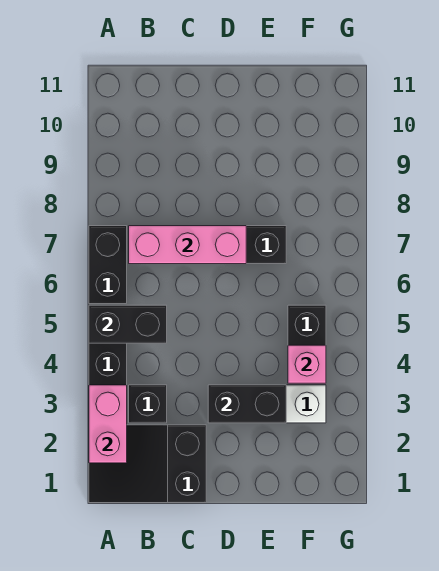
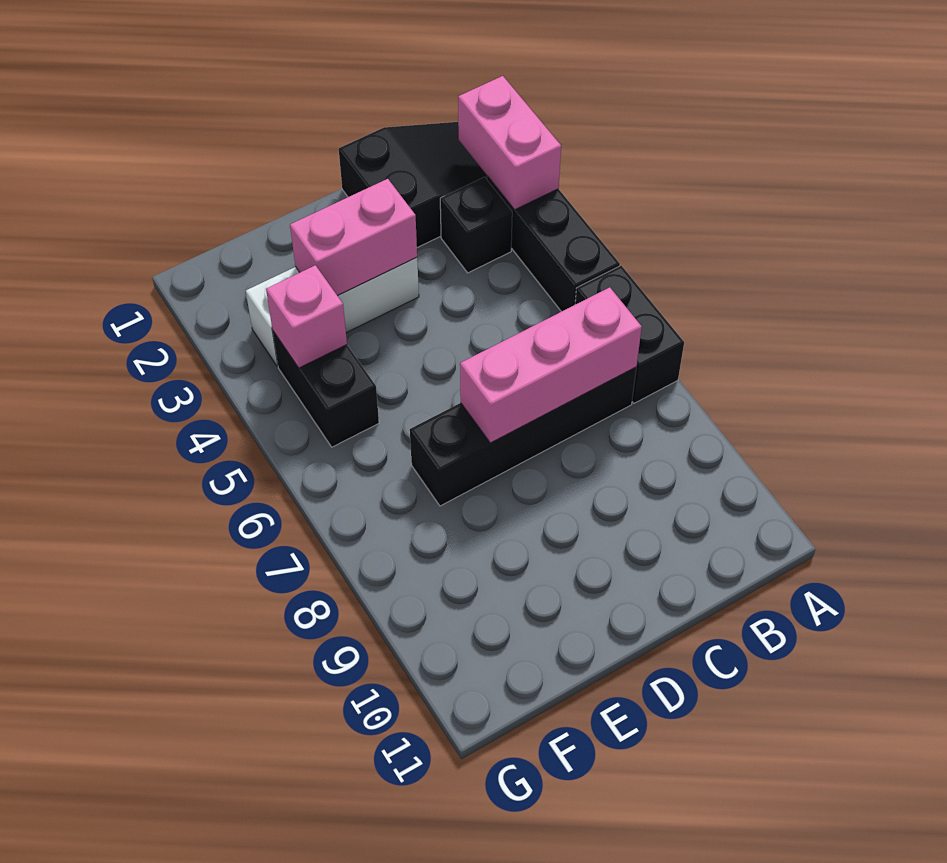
black brick A5:B5 level 2 -> none
black brick D3:E3 level 2 -> pink brick D3:E3 level 2

